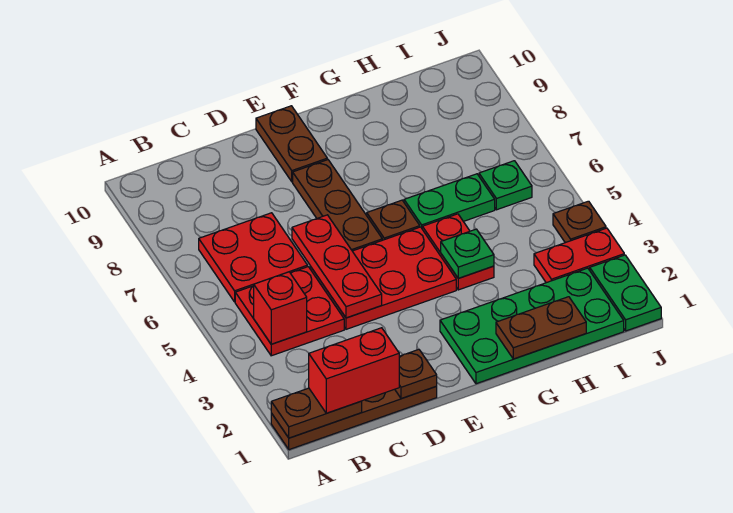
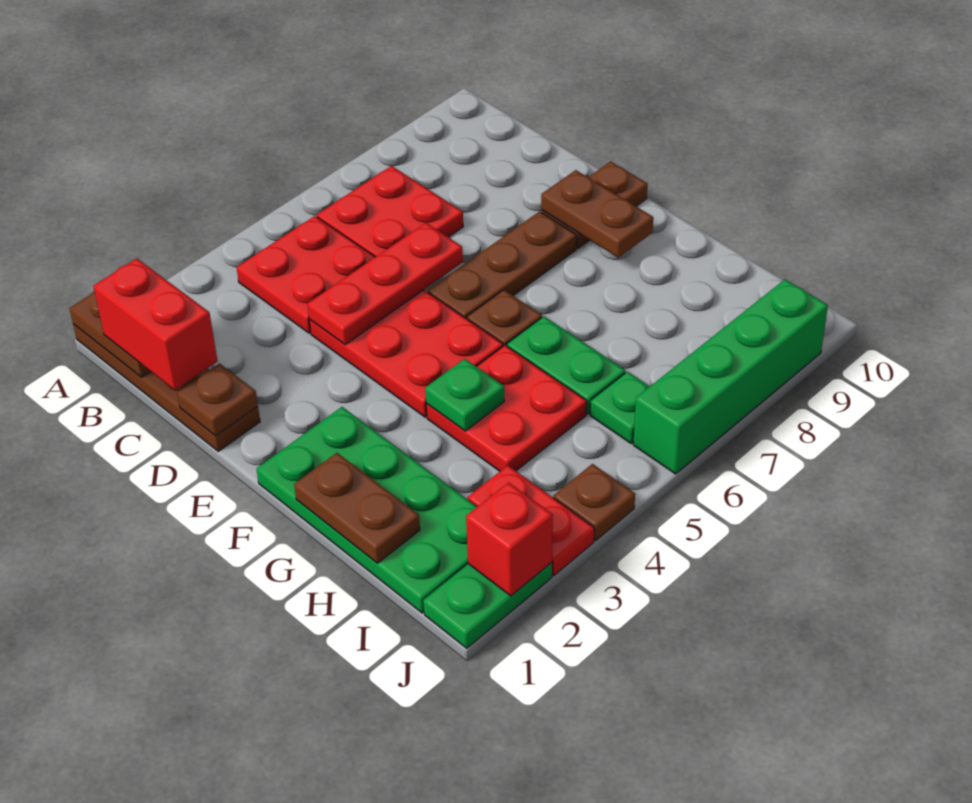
red brick B4 level 2 -> red brick J2 level 2
none -> brown plate E9:F9 level 2
red plate G4:G5 level 1 -> red plate G4:H5 level 1
none -> green brick J6:J9 level 1

